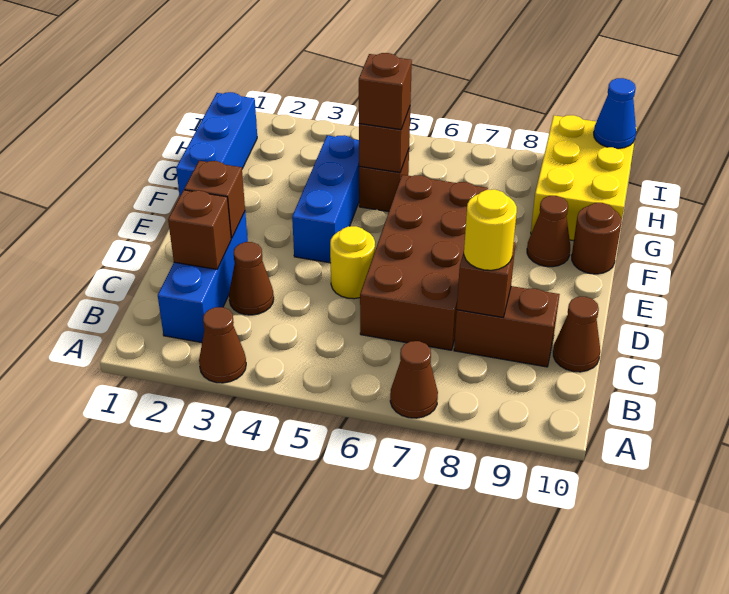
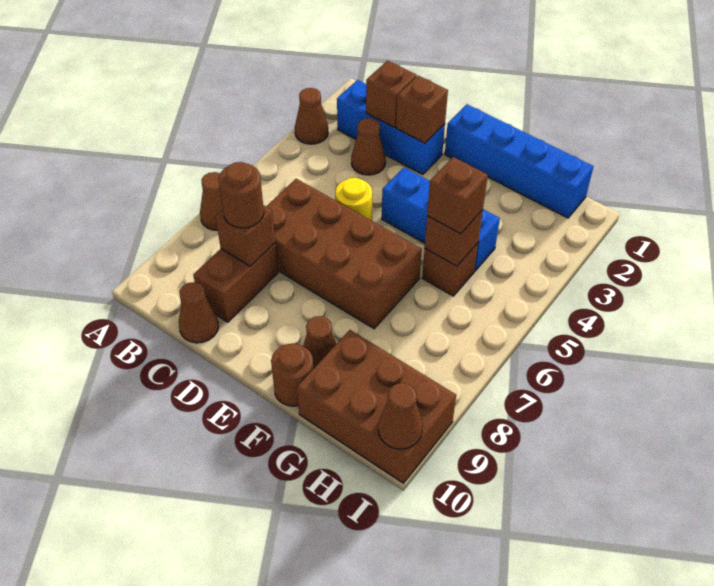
yellow round brick C8 level 3 -> brown round brick C8 level 3
blue brick F1:H1 level 1 -> blue brick E1:H1 level 1
yellow brick G9:I10 level 1 -> brown brick G9:I10 level 1
blue cone I10 level 2 -> brown cone I10 level 2

